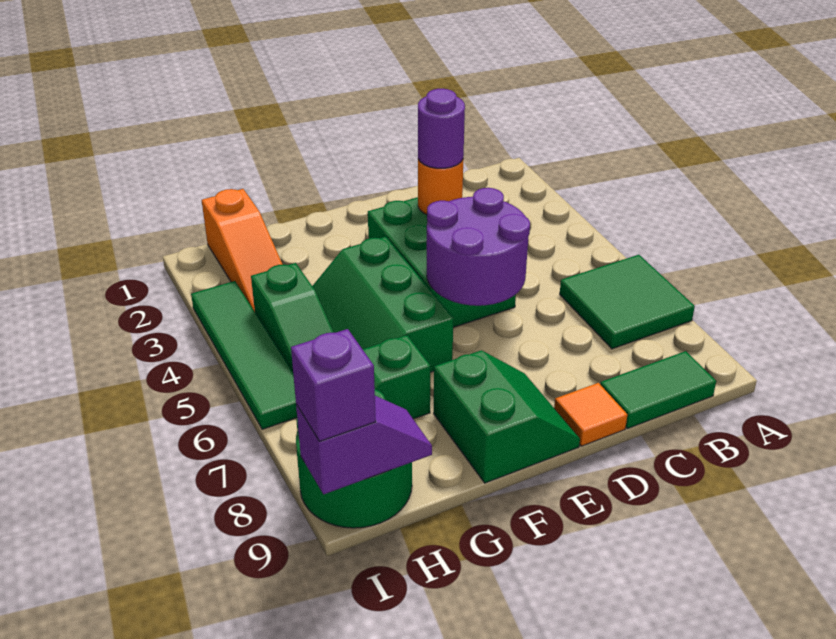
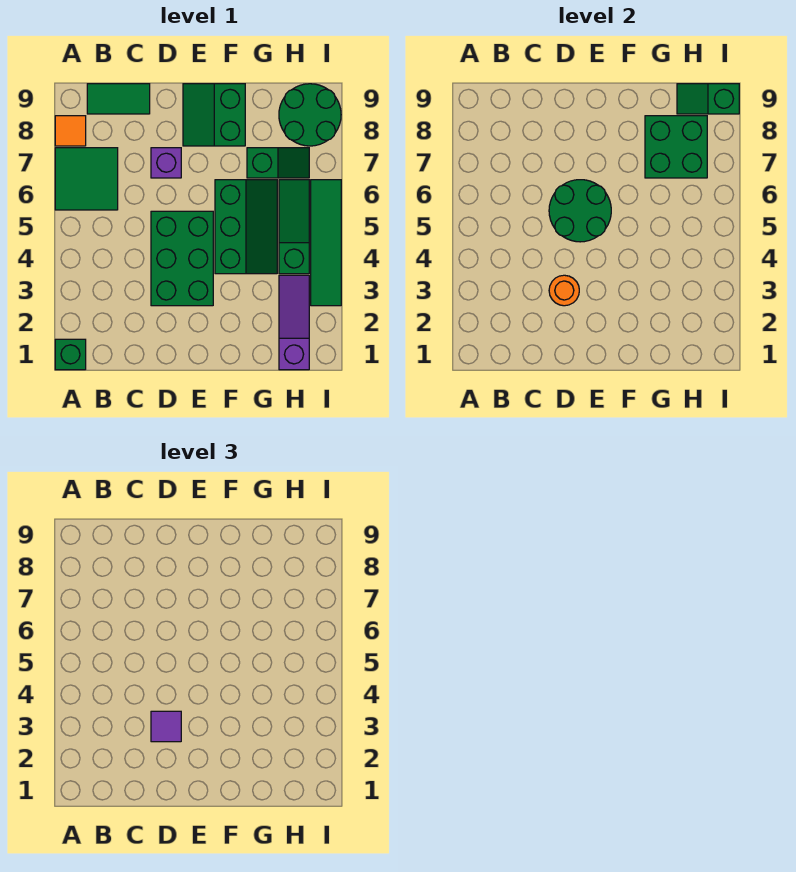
none -> green brick A1 level 1
purple round brick D3 level 3 -> purple tile D3 level 3
purple round brick D5:E6 level 2 -> green round brick D5:E6 level 2
orange tile D9 level 1 -> orange tile A8 level 1
none -> green brick G7:H8 level 2
orange slope H1:H3 level 1 top 1 -> purple slope H1:H3 level 1 top 1
purple slope H9:I9 level 2 top I -> green slope H9:I9 level 2 top I
purple brick I9 level 3 -> purple brick D7 level 1

